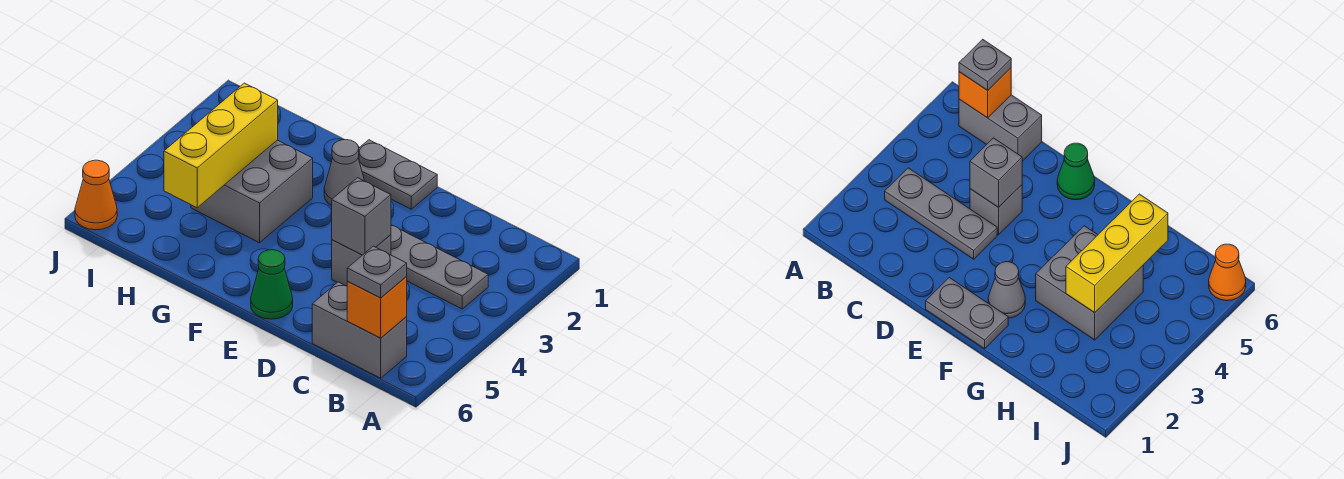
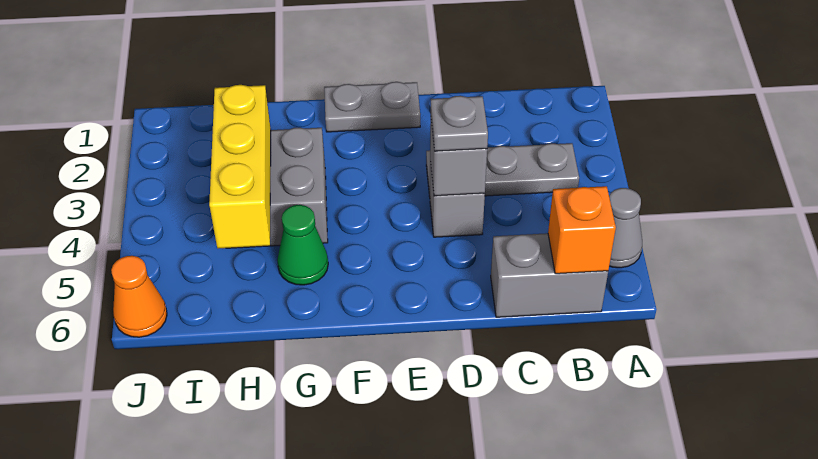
grey plate B6 level 3 -> grey plate D4 level 3
green cone E6 level 1 -> green cone G5 level 1
grey cone F2 level 1 -> grey cone A5 level 1

